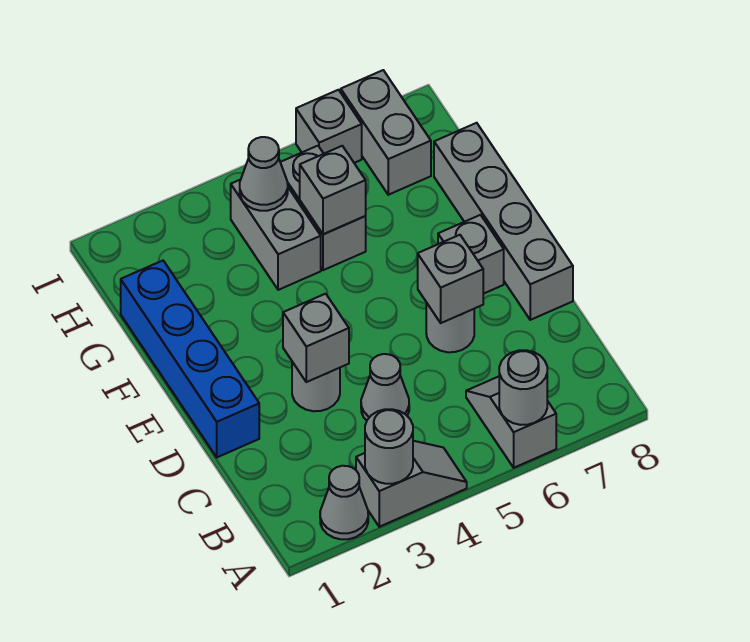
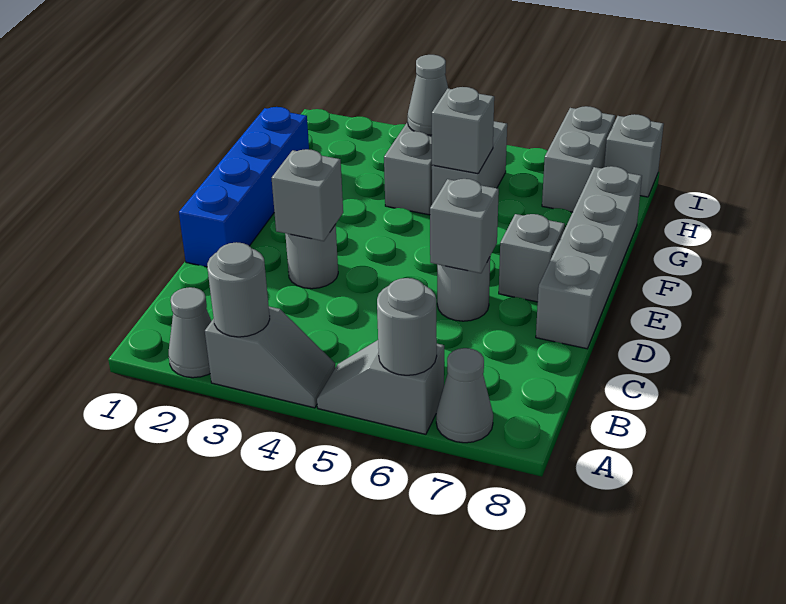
grey slope A6:B6 level 1 top A -> grey slope A5:A6 level 1 top 6
grey cone C4 level 1 -> grey cone A7 level 1
grey brick I6 level 1 -> grey brick I8 level 1

